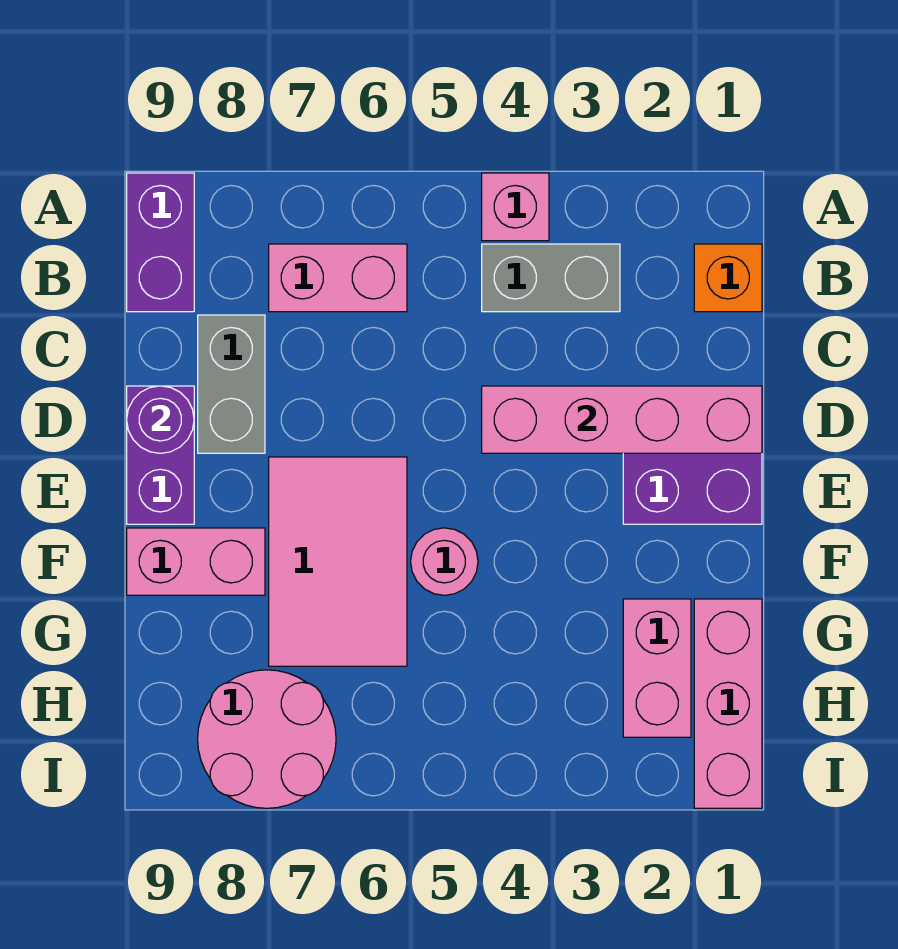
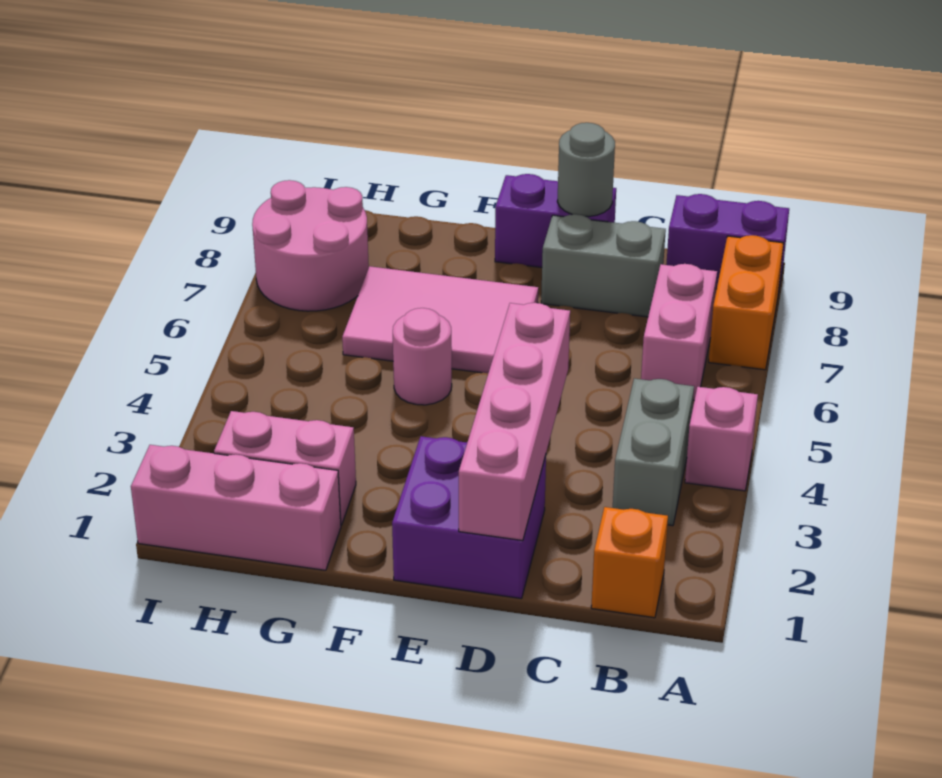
none -> orange brick A7:A8 level 1
purple round brick D9 level 2 -> grey round brick D9 level 2
pink brick F8:F9 level 1 -> none

